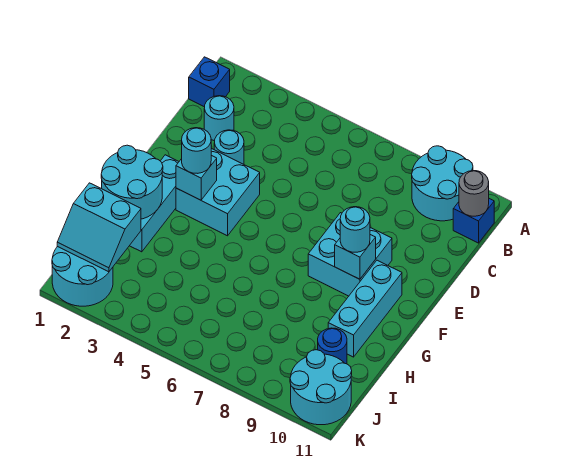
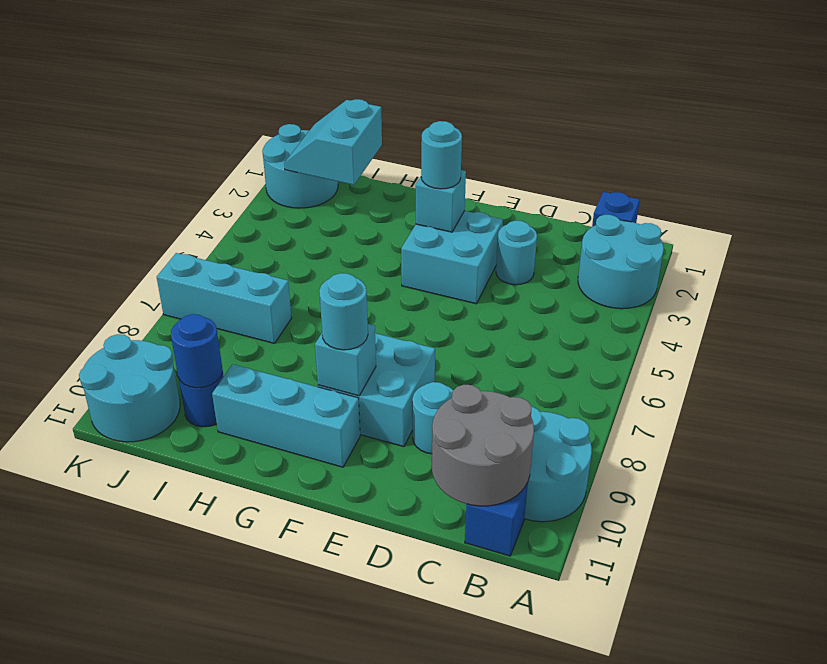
grey round brick B11 level 2 -> grey round brick B10:C11 level 2
cyan round brick C2 level 1 -> cyan round brick D9 level 1
cyan brick F2:H2 level 1 -> cyan brick I7:K7 level 1
cyan round brick G1:H2 level 2 -> cyan round brick A2:B3 level 1
none -> blue round brick I10 level 2

